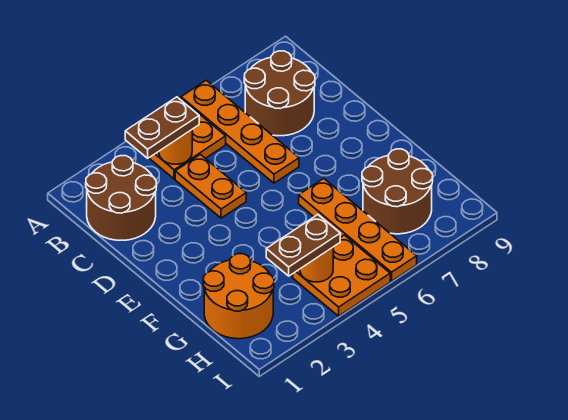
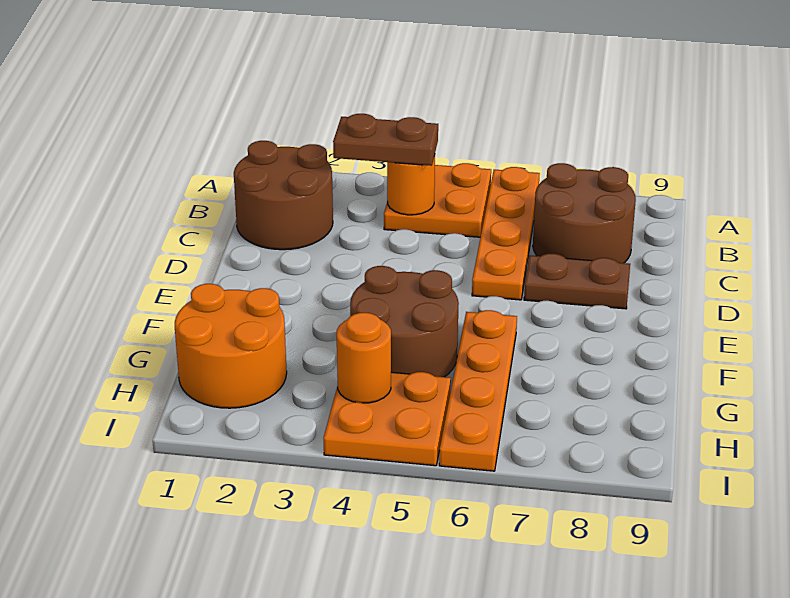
orange plate C4:D4 level 1 -> none
brown round brick G7:H8 level 1 -> brown round brick F4:G5 level 1
brown plate H3:H4 level 3 -> brown plate D7:D8 level 1

